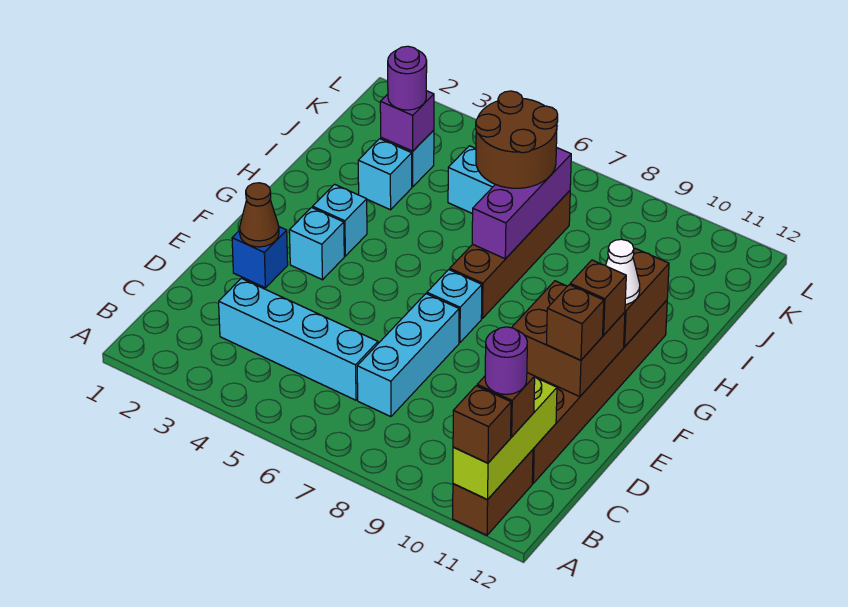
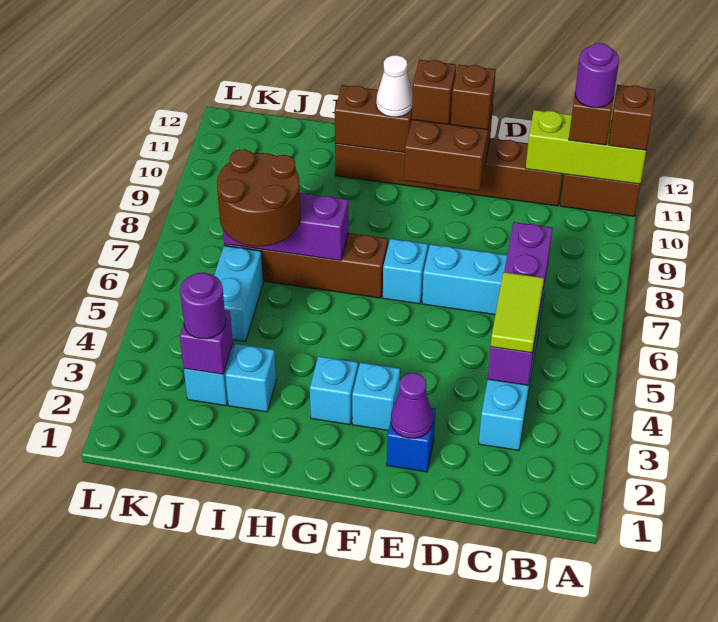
none -> purple brick C4:C7 level 2
none -> lime tile C4:C5 level 3
brown cone E2 level 2 -> purple cone E2 level 2

